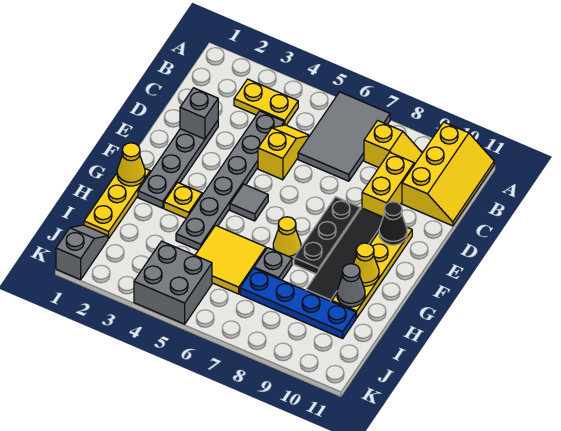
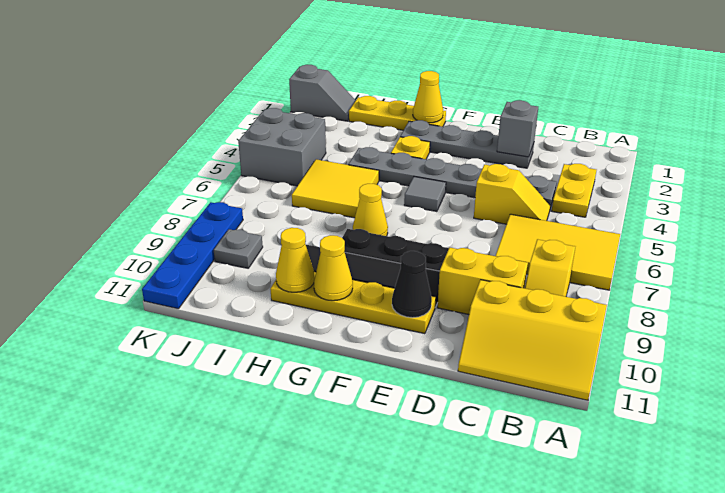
grey tile A6:C7 level 1 -> yellow tile A6:C7 level 1
grey plate H7 level 1 -> grey plate J9 level 1
grey cone H10 level 2 -> yellow cone H10 level 2
blue plate I7:I10 level 1 -> blue plate K8:K11 level 1

